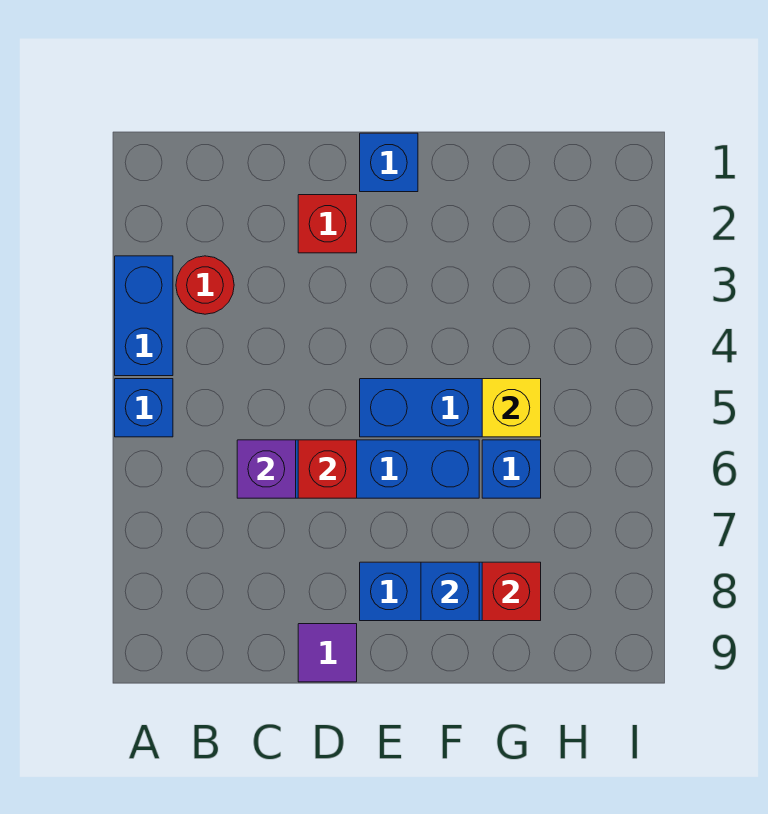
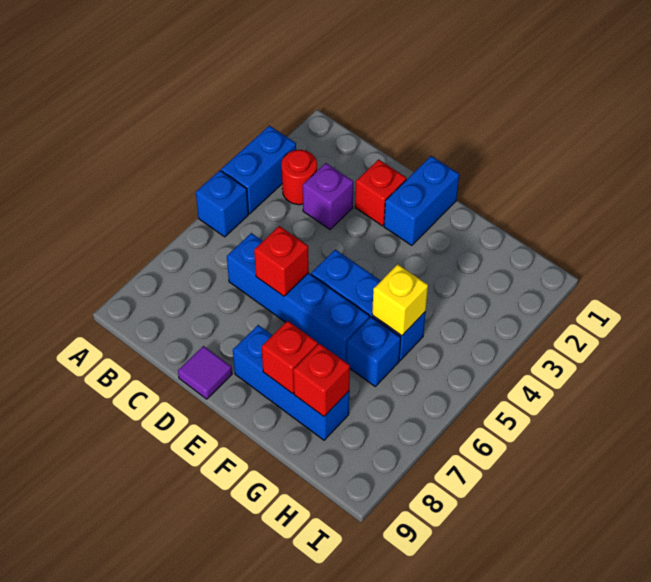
purple brick C6 level 2 -> purple brick C3 level 1
blue brick E1 level 1 -> blue brick E1:E2 level 1
blue brick F8 level 2 -> red brick F8 level 2

